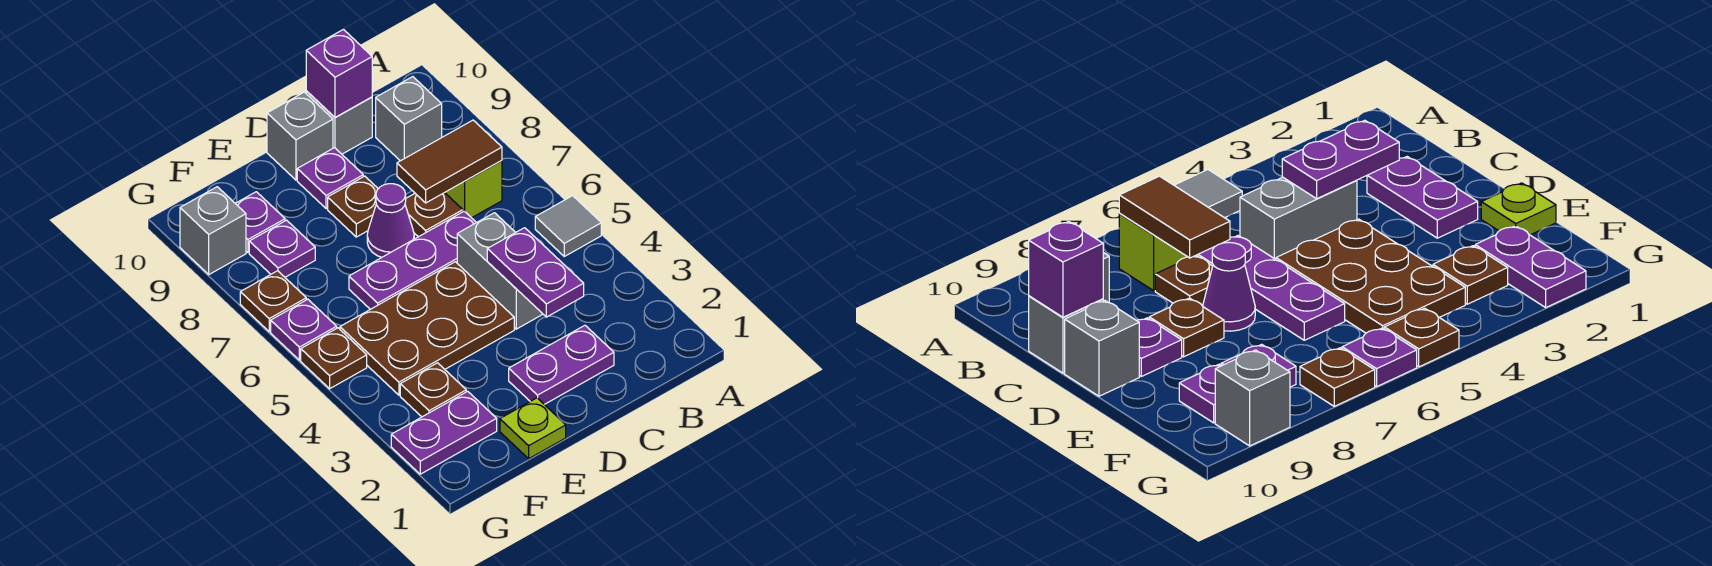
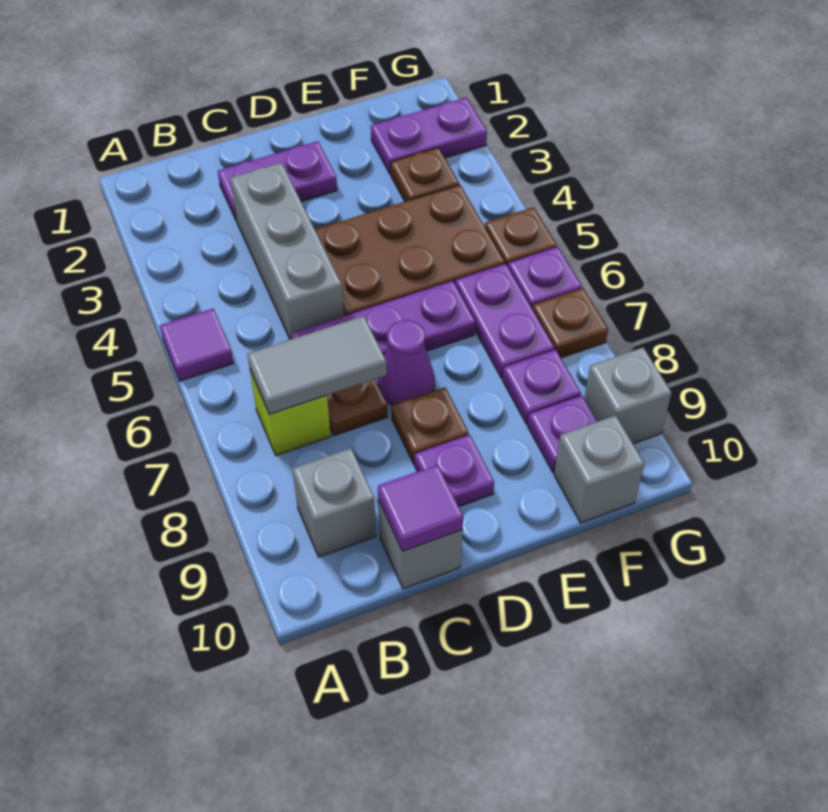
grey tile A5 level 1 -> purple tile A5 level 1
brown tile B7:C7 level 2 -> grey tile B7:C7 level 2
purple plate C3:C4 level 2 -> purple plate F6:F7 level 1
grey brick C4:C5 level 1 -> grey brick C3:C5 level 1
purple brick C10 level 2 -> purple tile C10 level 2
grey brick D10 level 1 -> grey brick F10 level 1
lime plate E1 level 1 -> none

